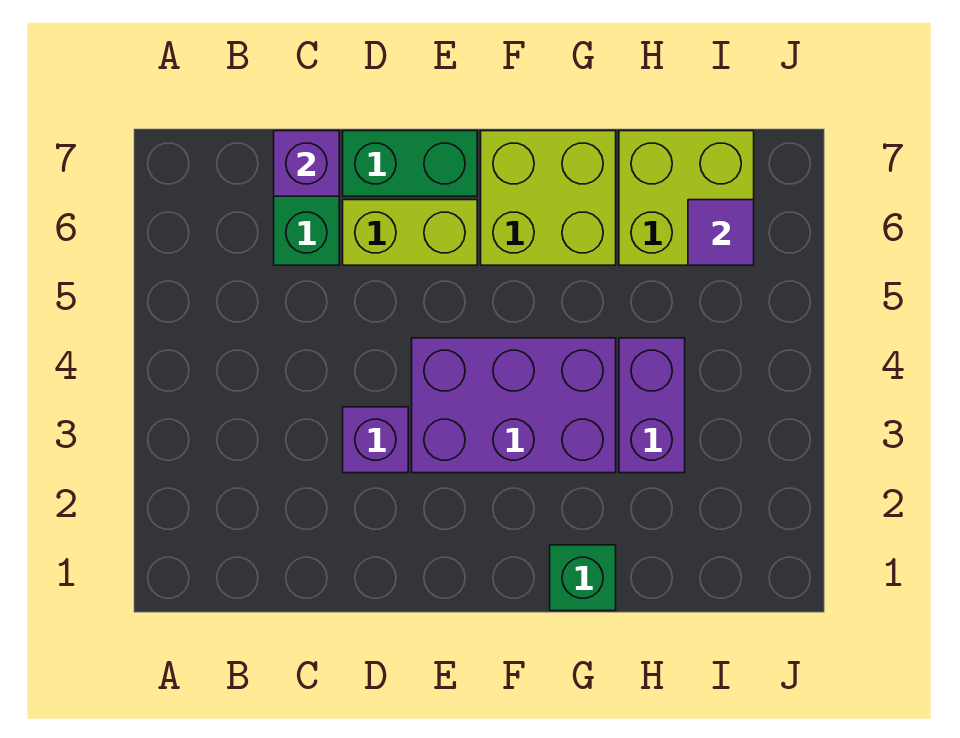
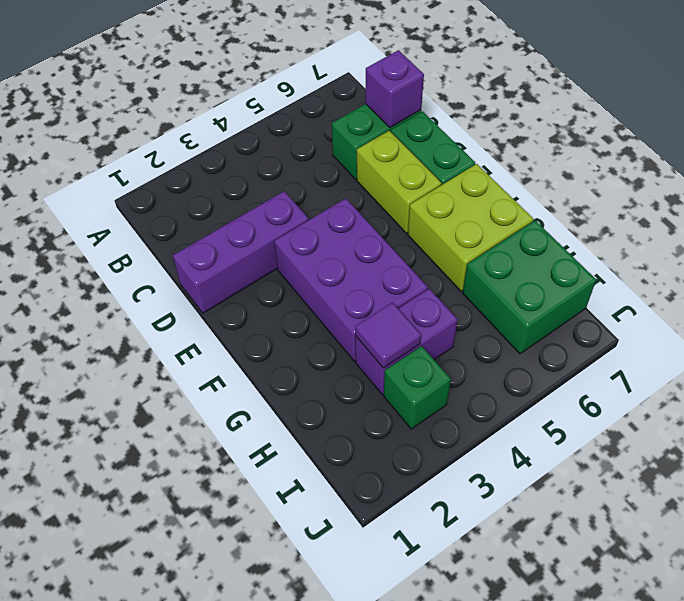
purple brick D3 level 1 -> purple brick D1:D3 level 1
green brick G1 level 1 -> green brick I3 level 1
lime brick H6:I7 level 1 -> green brick H6:I7 level 1
purple tile I6 level 2 -> purple tile H3 level 2

